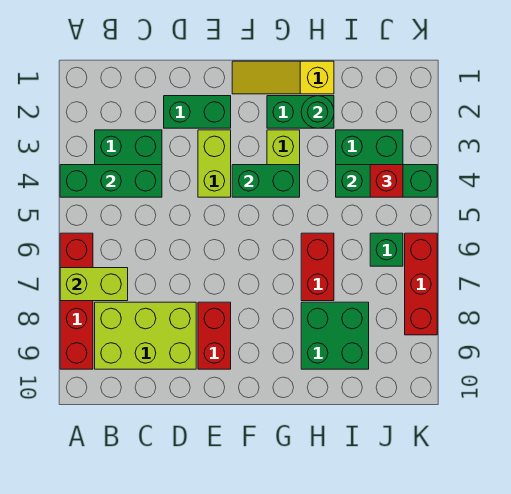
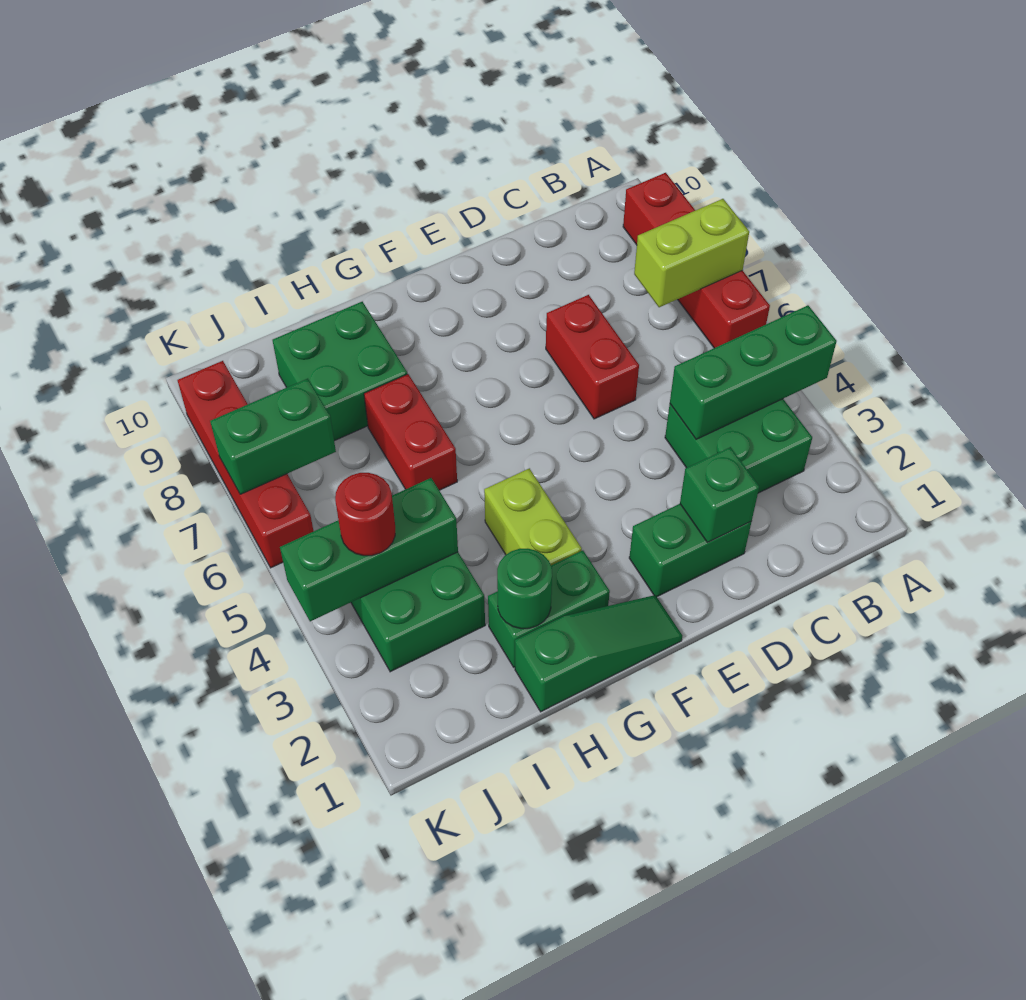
lime brick B8:D9 level 1 -> none
lime brick E3:E4 level 1 -> none
red brick E8:E9 level 1 -> red brick D6:D7 level 1
yellow slope F1:H1 level 1 top H -> green slope F1:H1 level 1 top H
green brick F4:G4 level 2 -> green brick J7:K7 level 2
red brick J4 level 3 -> red round brick J4 level 3
green brick J6 level 1 -> green brick D2 level 2
red brick K6:K8 level 1 -> red brick K6:K9 level 1

